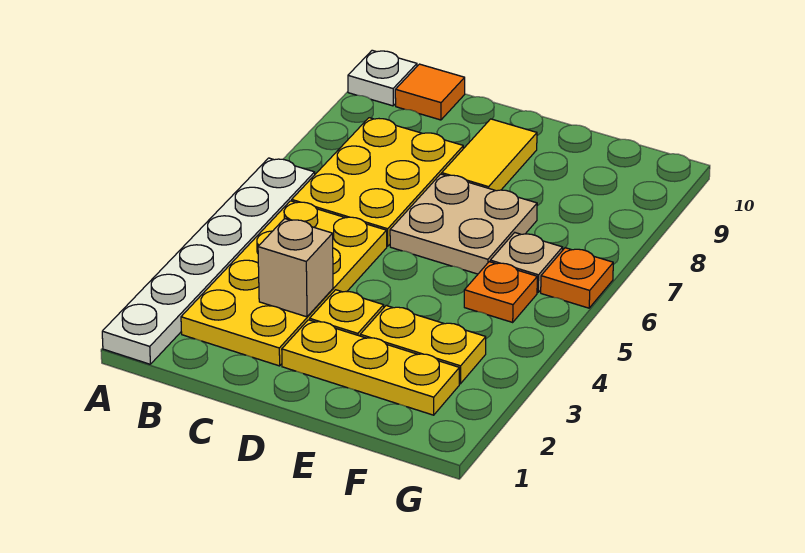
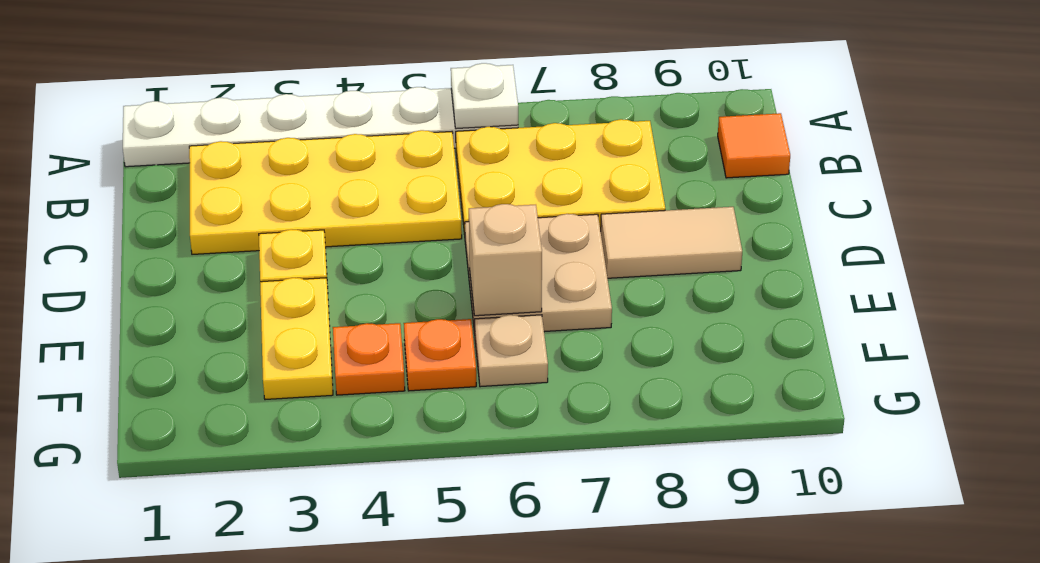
white plate A10 level 1 -> white plate A6 level 2
tan brick C3 level 2 -> tan brick E6 level 2
yellow plate D2:F2 level 1 -> none
yellow tile D8:D9 level 1 -> tan tile D8:D9 level 1
orange plate G6 level 1 -> orange plate F4 level 1

